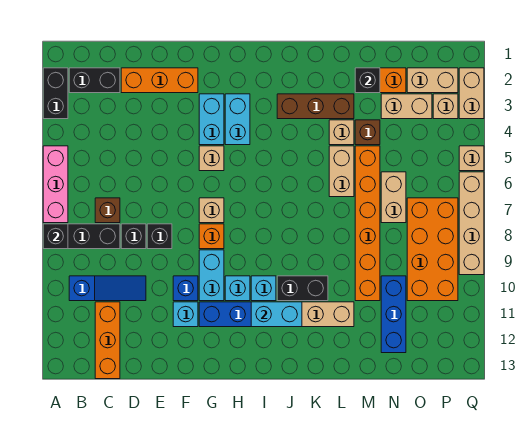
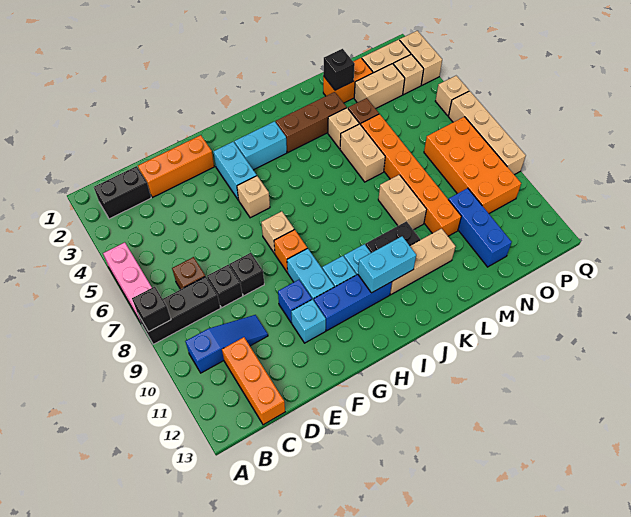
black brick A2:A3 level 1 -> none
cyan brick H3:H4 level 1 -> cyan brick H3:I3 level 1
tan brick N6:N7 level 1 -> tan brick L8:L9 level 1

